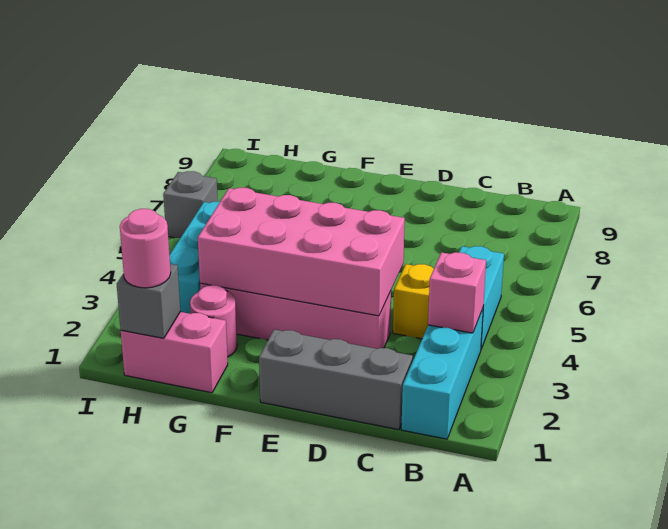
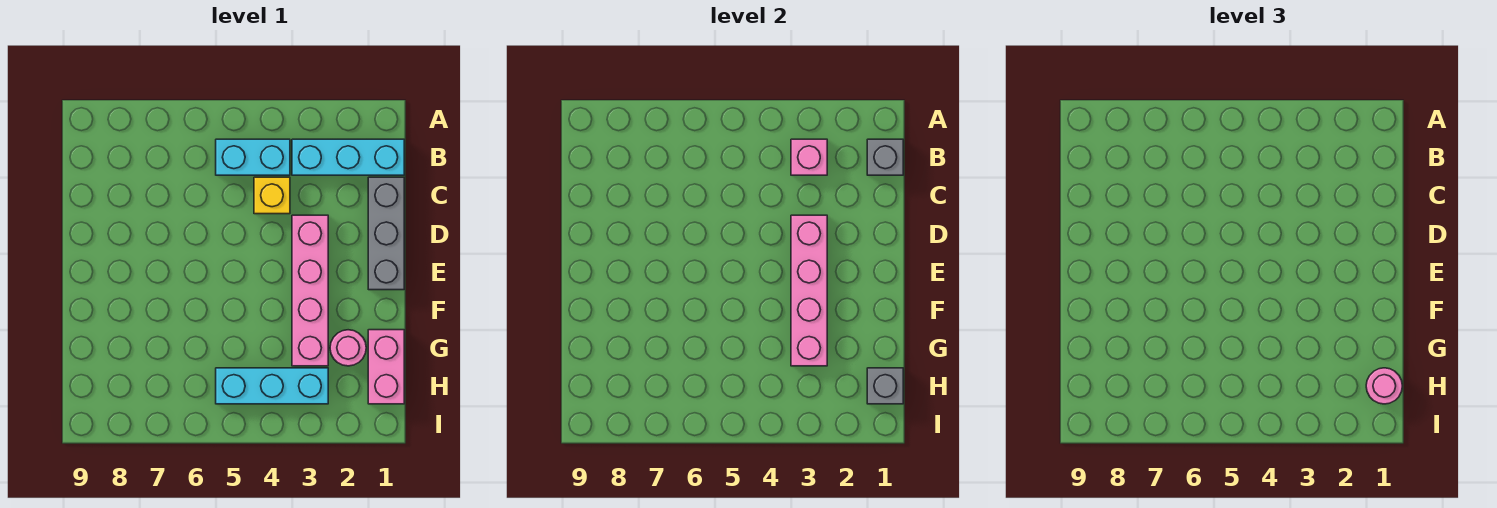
pink brick D3:G4 level 2 -> pink brick D3:G3 level 2
grey brick I6 level 1 -> grey brick B1 level 2

